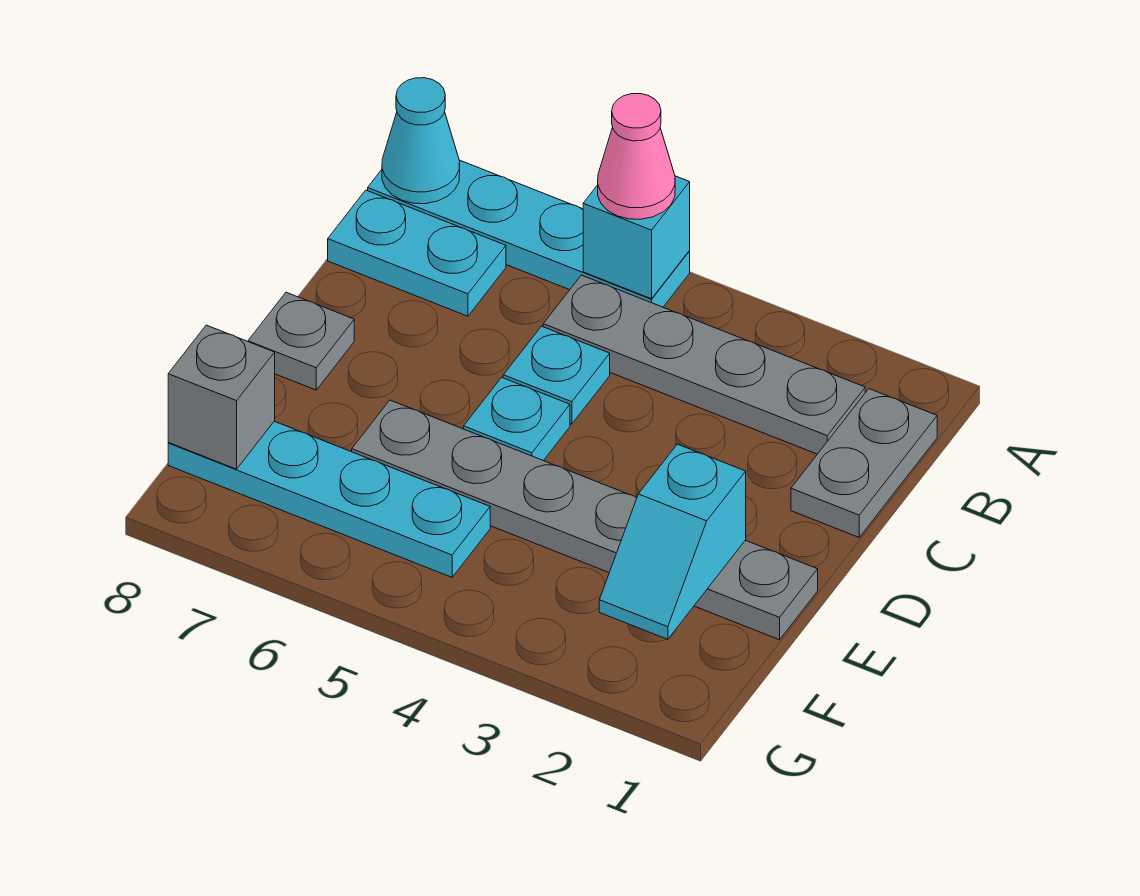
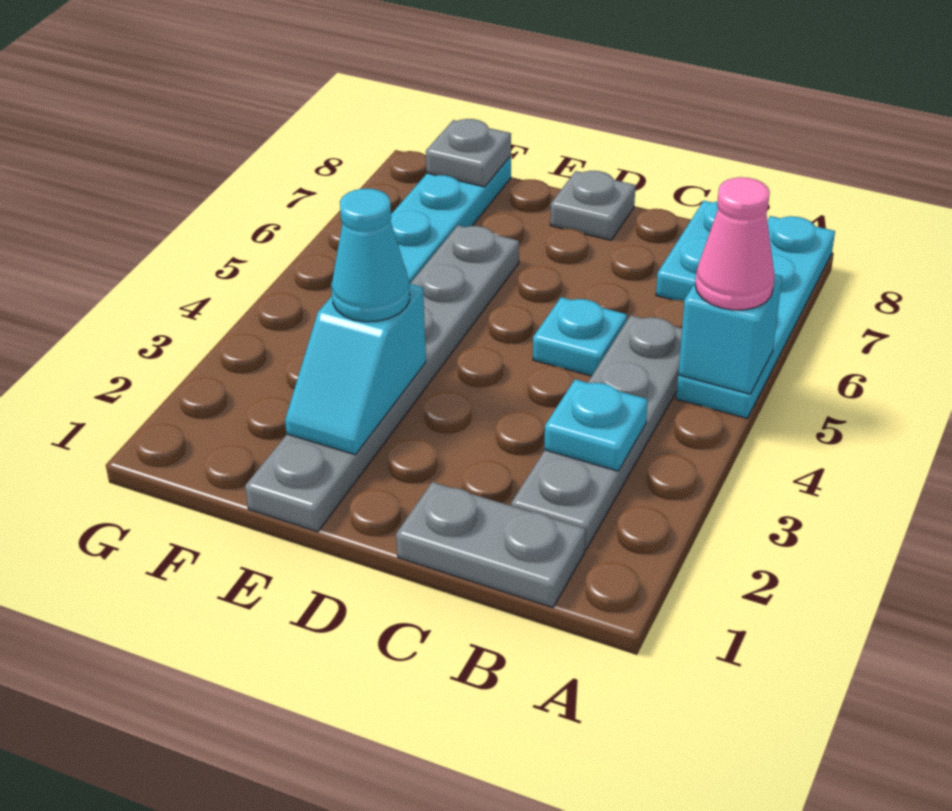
cyan cone A8 level 2 -> cyan cone E3 level 3
cyan plate D5 level 1 -> cyan plate B3 level 2
cyan slope E2:F2 level 2 top E -> cyan slope E2:E3 level 2 top 3
grey brick F8 level 2 -> grey plate F8 level 2

